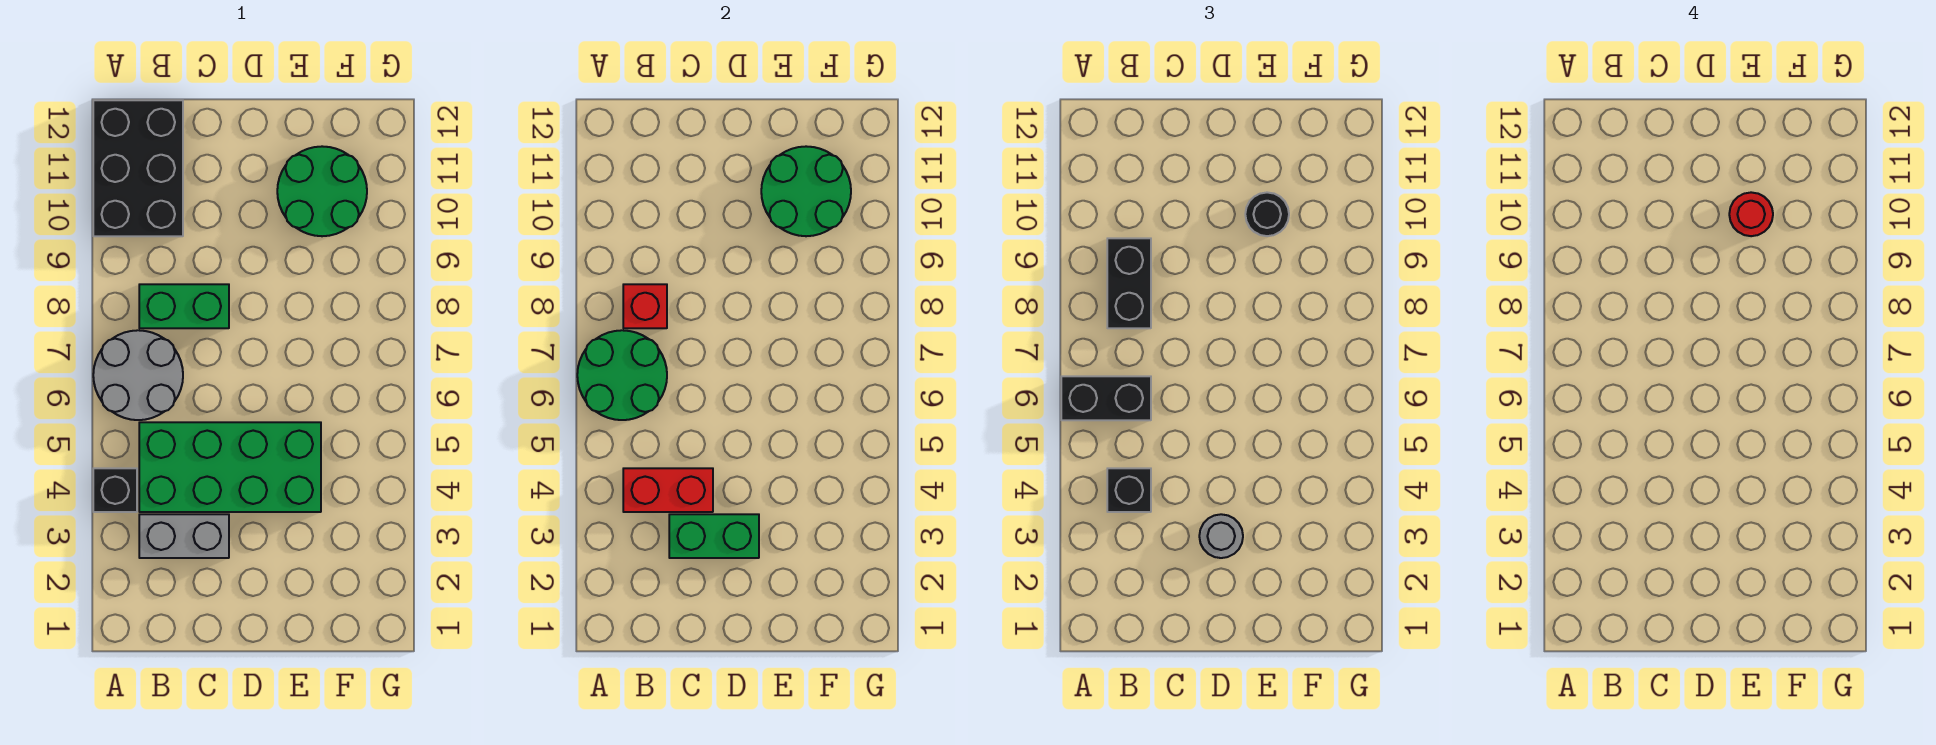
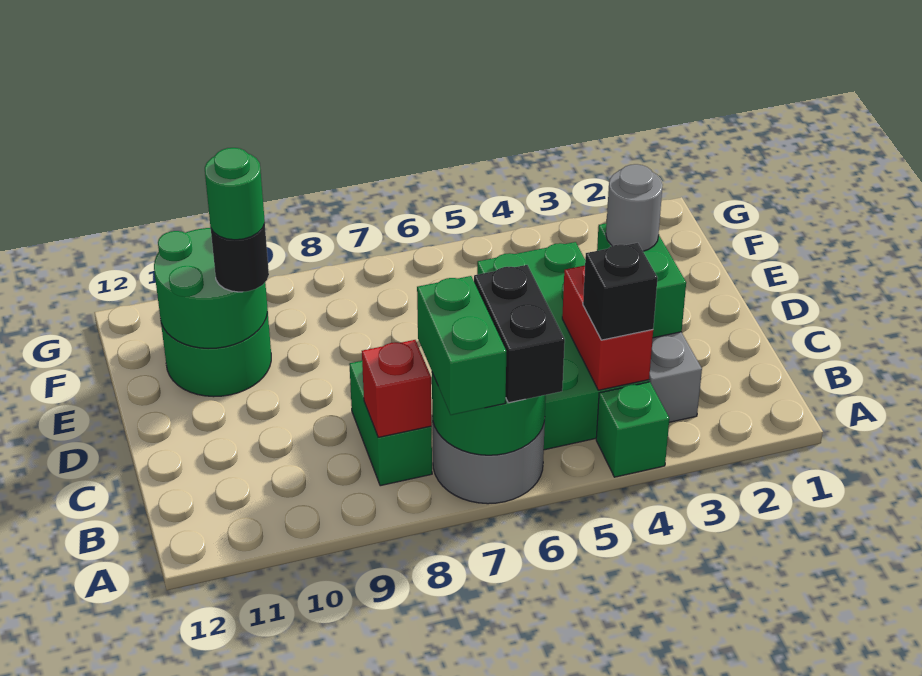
black brick A4 level 1 -> green brick A4 level 1
none -> green brick A7:B7 level 3
black brick A10:B12 level 1 -> none
black brick B8:B9 level 3 -> none
red round brick E10 level 4 -> green round brick E10 level 4

